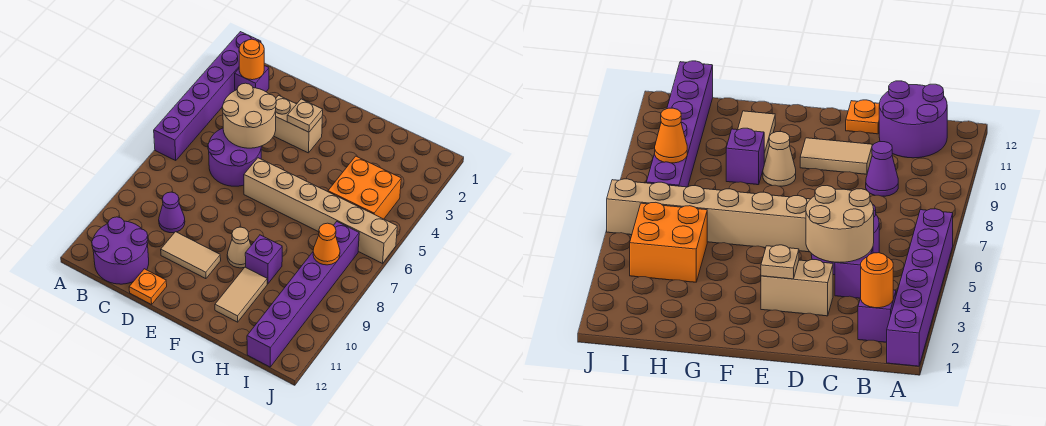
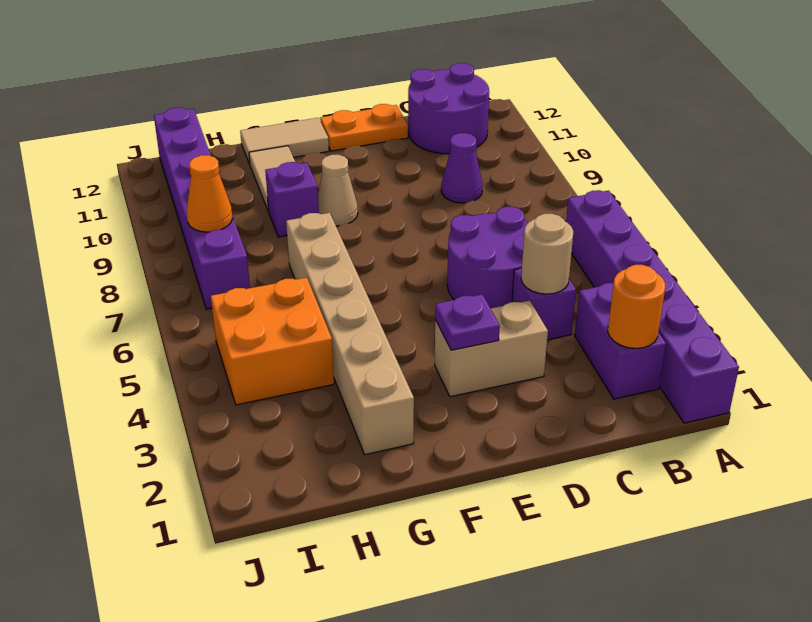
purple brick B2 level 1 -> purple brick B2:B3 level 1
tan round brick C4:D5 level 2 -> tan round brick C4 level 2
tan tile D10:E10 level 1 -> tan tile F12:G12 level 1
orange plate D12 level 1 -> orange plate D12:E12 level 1
tan plate E3 level 2 -> purple plate E3 level 2
tan brick E6:J6 level 1 -> tan brick G2:G7 level 1

